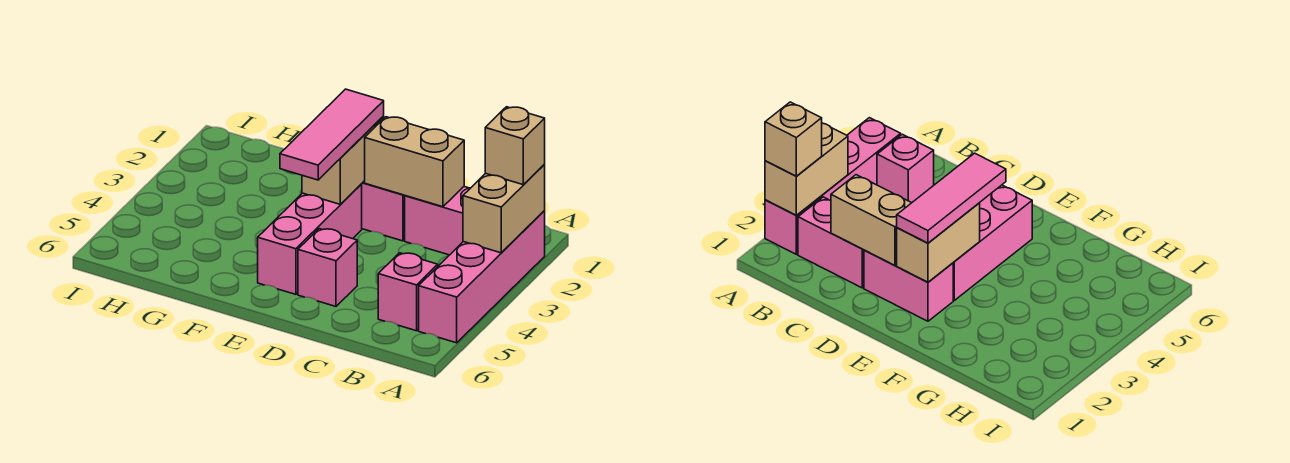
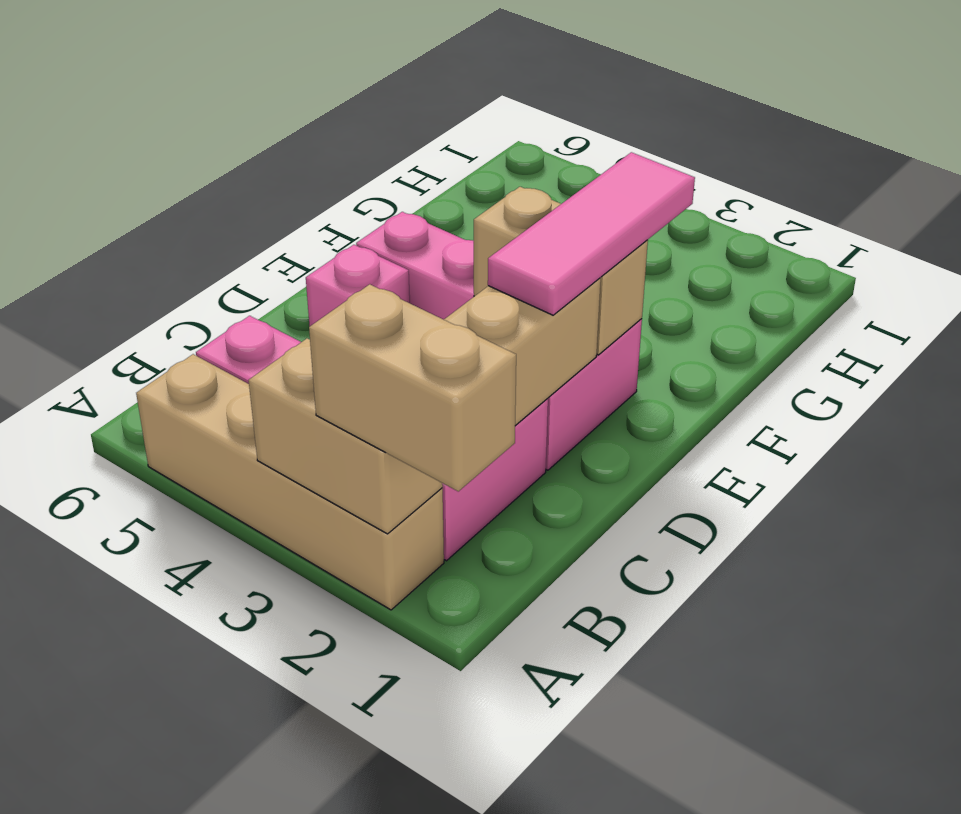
pink brick A2:A5 level 1 -> tan brick A2:A5 level 1
tan brick A2 level 3 -> tan brick A1:A2 level 3
pink tile E2:E4 level 3 -> pink tile D2:F2 level 3

